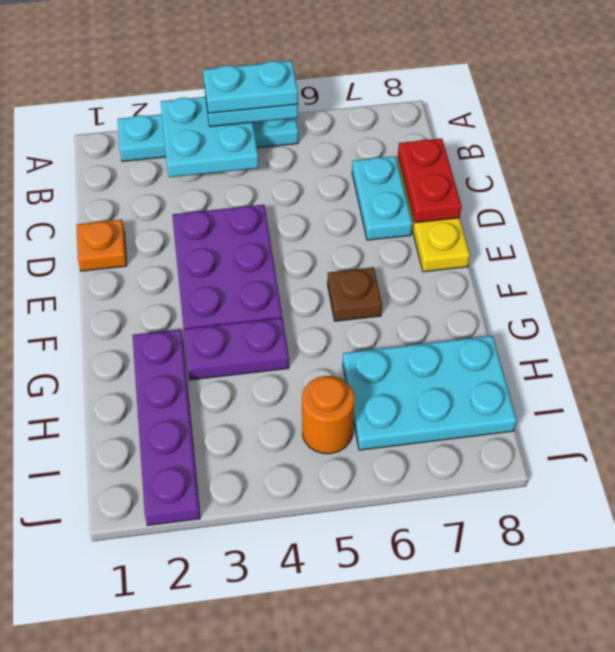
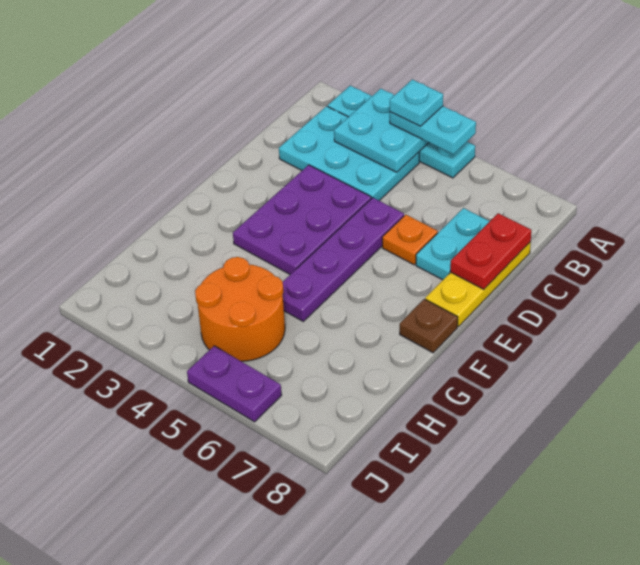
cyan plate A4:A5 level 4 -> cyan plate A4 level 4
orange plate D1 level 1 -> orange plate D6 level 1
brown plate F6 level 1 -> brown plate F8 level 1
purple plate G2:J2 level 1 -> purple plate D5:G5 level 1
purple plate G3:G4 level 1 -> purple plate J5:J6 level 1
cyan plate H6:I8 level 1 -> cyan plate B2:C4 level 1
orange round brick I5 level 1 -> orange round brick H4:I5 level 1

